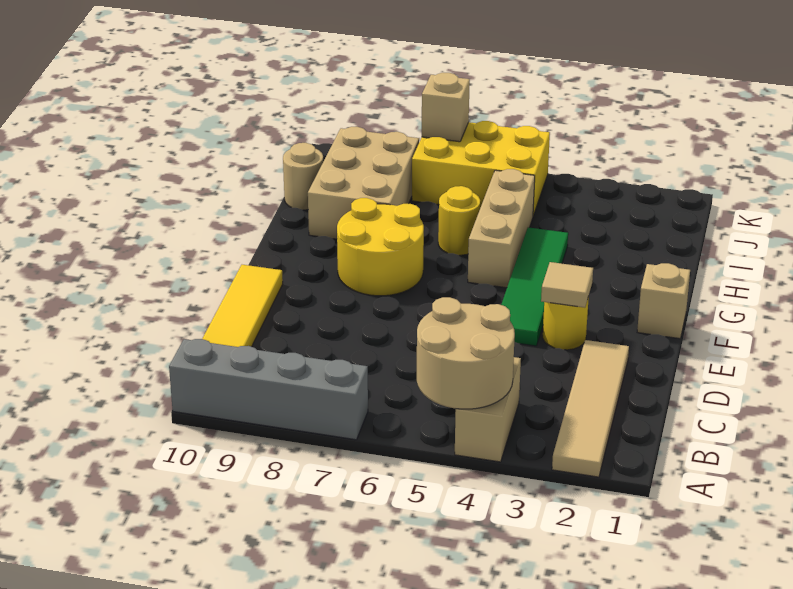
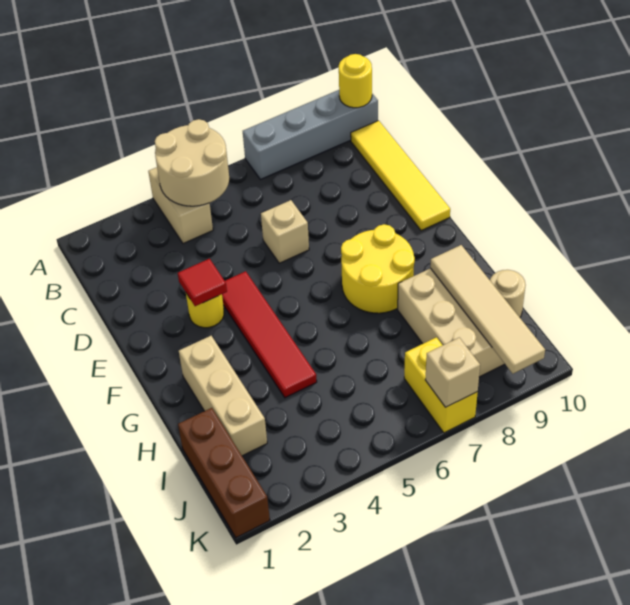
tan tile A2:D2 level 1 -> tan tile H9:K9 level 2
tan tile E3 level 2 -> red tile E3 level 2
green tile E4:H4 level 1 -> red tile E4:H4 level 1
tan brick F1 level 1 -> tan brick D6 level 1
tan brick G5:I5 level 1 -> tan brick G2:I2 level 1
yellow round brick H6 level 1 -> yellow round brick A10 level 2
none -> brown brick I1:K1 level 1
yellow brick J5:K7 level 1 -> yellow brick J7:K7 level 1

